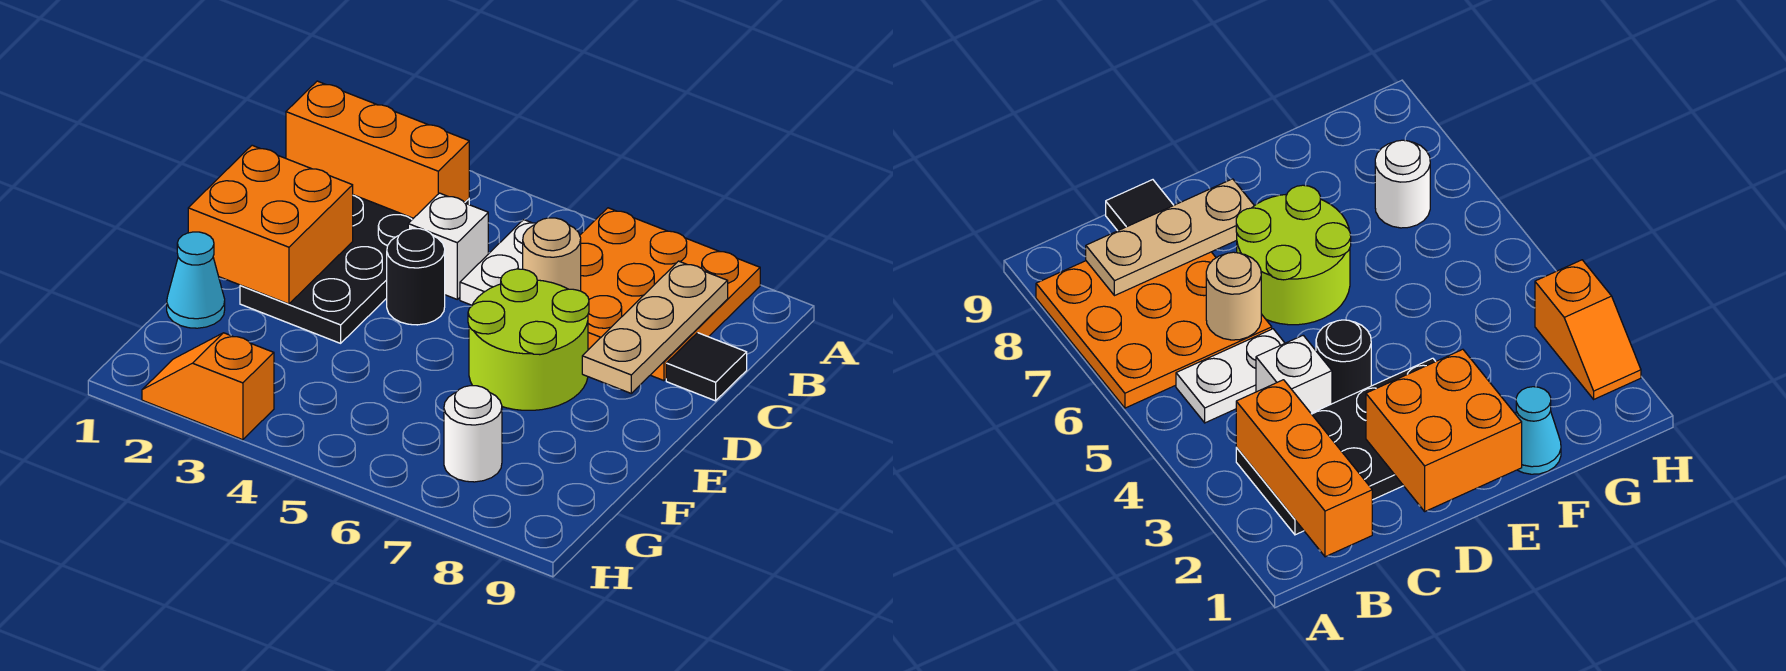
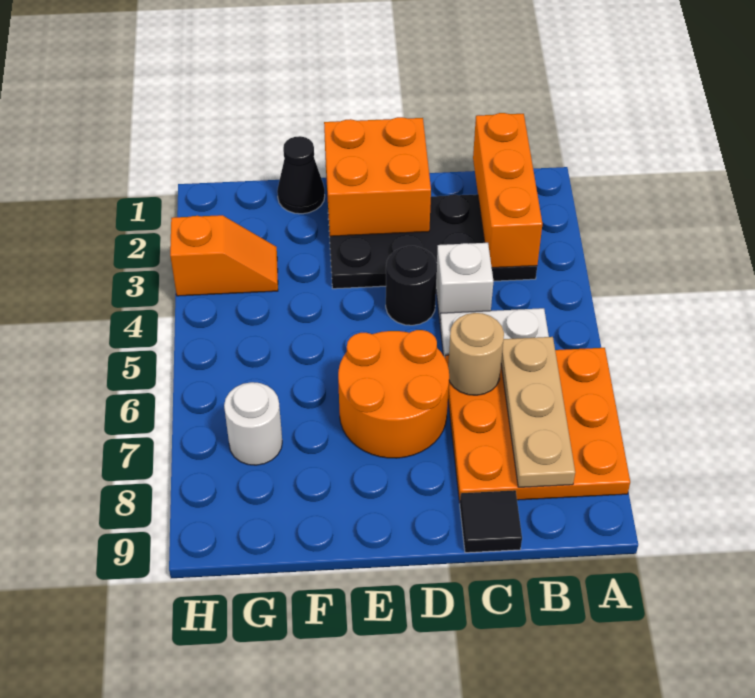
tan plate B8:D8 level 2 -> tan plate B6:B8 level 2
lime round brick D6:E7 level 1 -> orange round brick D6:E7 level 1
cyan cone F1 level 1 -> black cone F1 level 1
orange slope H2:H3 level 1 top 3 -> orange slope G3:H3 level 1 top H

